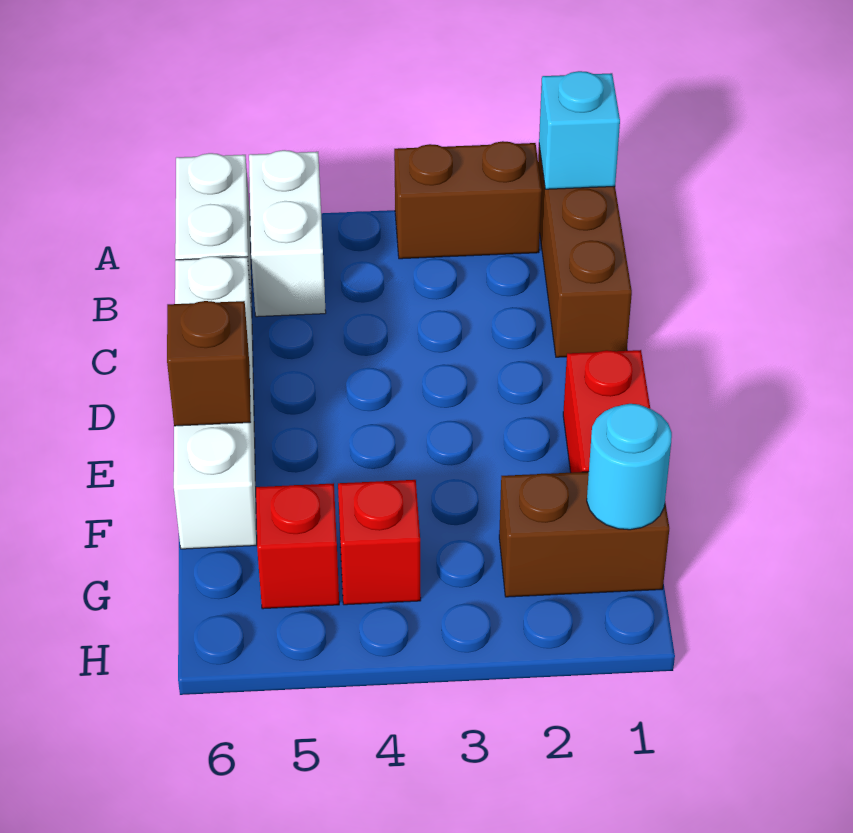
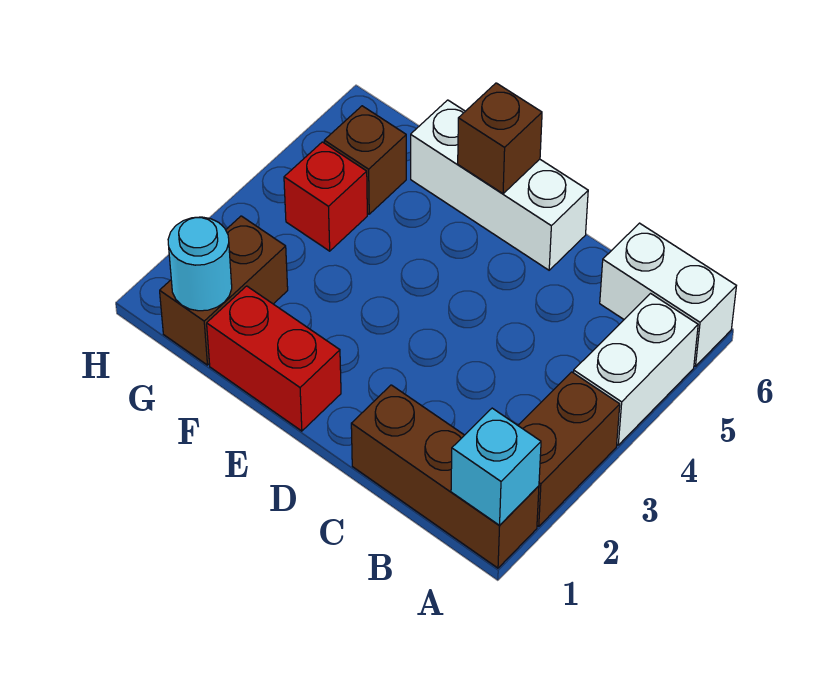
white brick A5:B5 level 1 -> white brick A4:A5 level 1
white brick C6:F6 level 1 -> white brick D6:F6 level 1
red brick G5 level 1 -> brown brick G5 level 1

